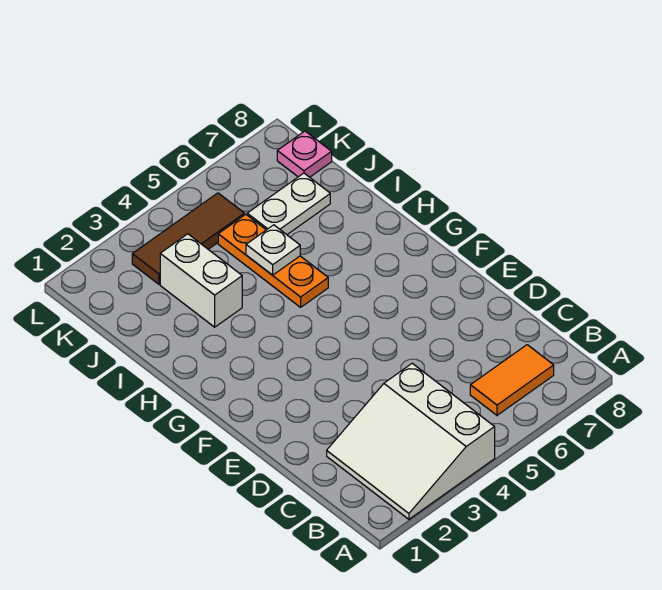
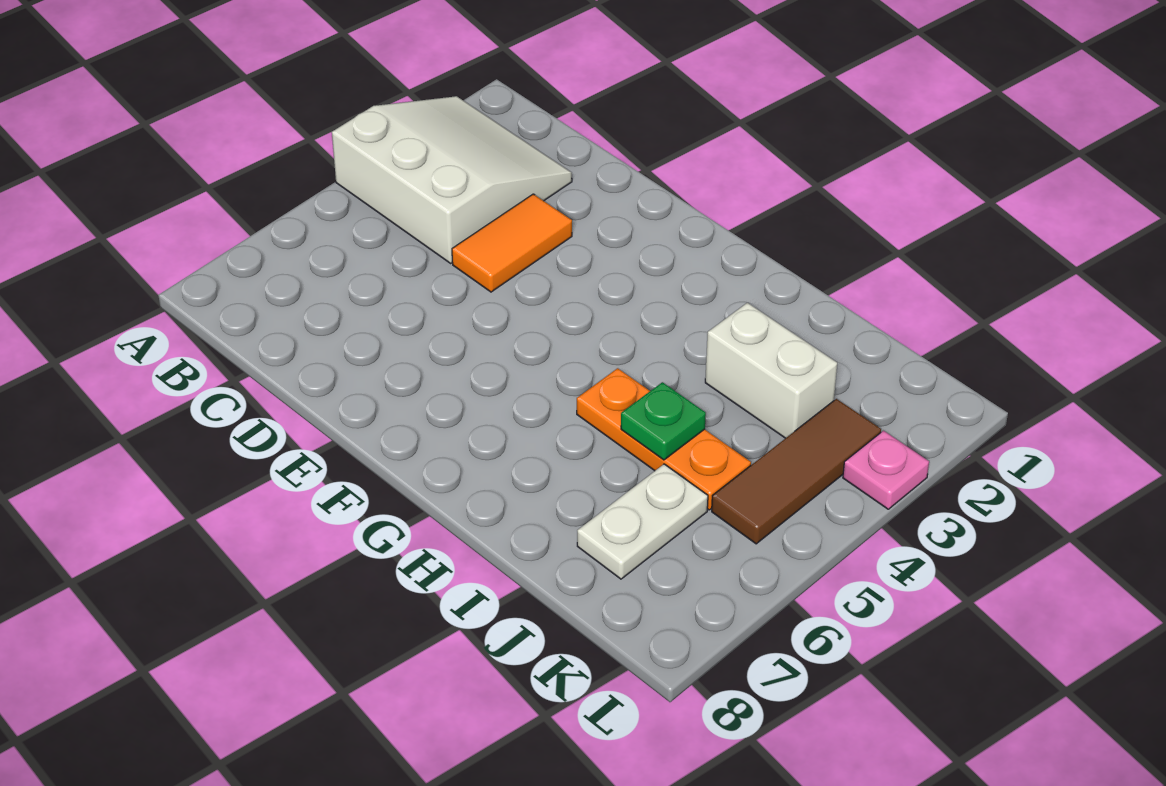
orange tile B6:B7 level 1 -> orange tile D3:D4 level 1
white plate I5 level 2 -> green plate I5 level 2
pink plate K8 level 1 -> pink plate L3 level 1

